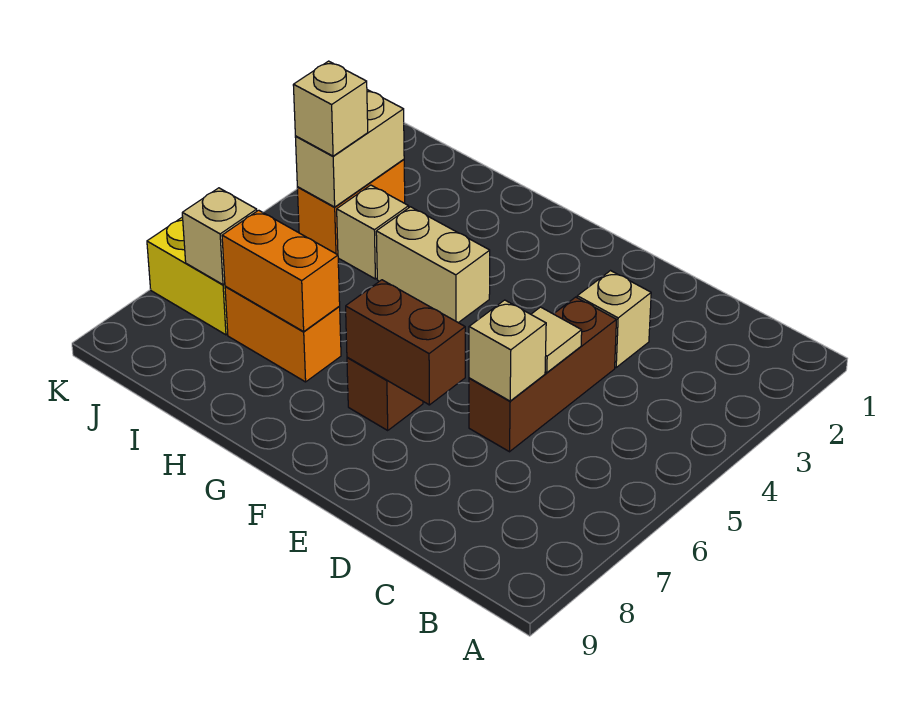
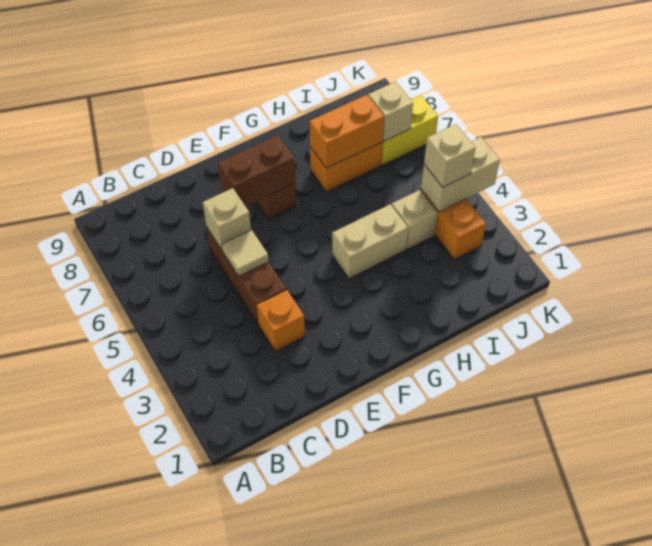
tan brick D3 level 1 -> orange brick D3 level 1
tan brick J3:J4 level 2 -> tan brick J4:K4 level 2

